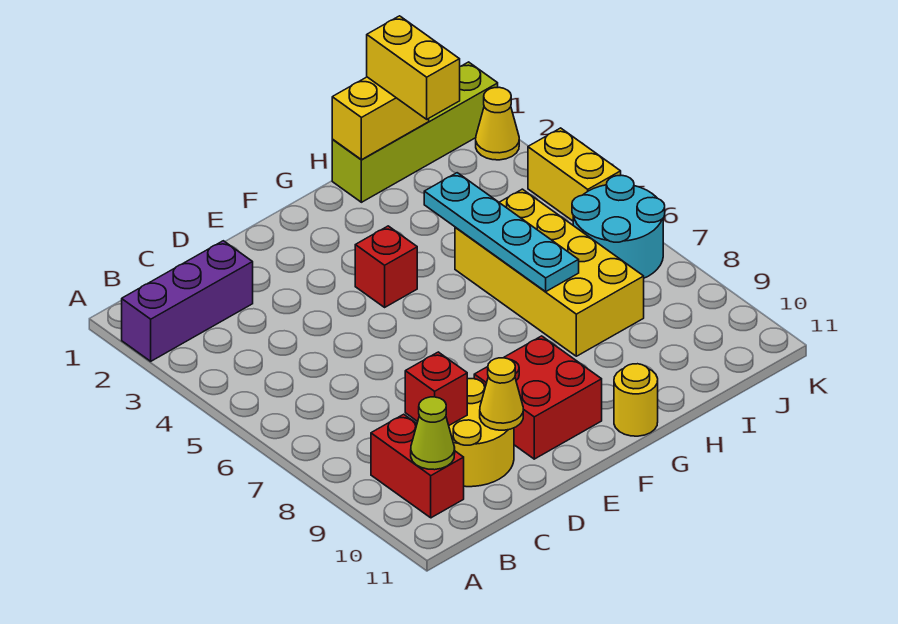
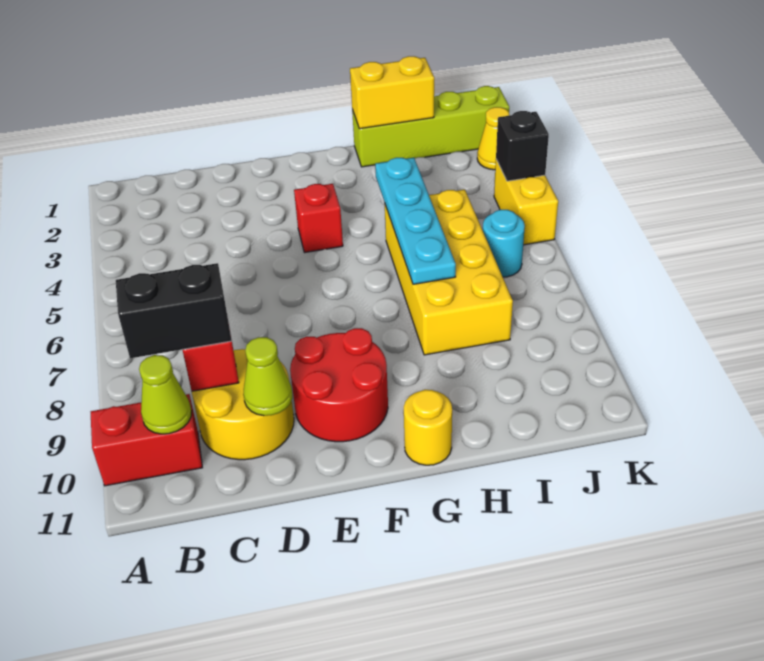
purple brick A2:C2 level 1 -> none
red brick B9:B10 level 1 -> red brick A10:B10 level 1
none -> black brick B9:C9 level 3
yellow cone D10 level 2 -> lime cone D10 level 2
red brick E9:F10 level 1 -> red round brick E9:F10 level 1
yellow brick I1:I2 level 3 -> none
cyan round brick J6:K7 level 1 -> cyan round brick J6 level 1
none -> black brick K4 level 2

